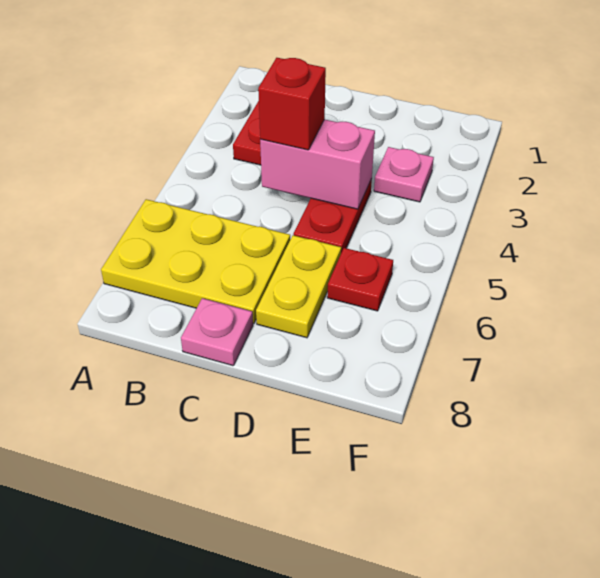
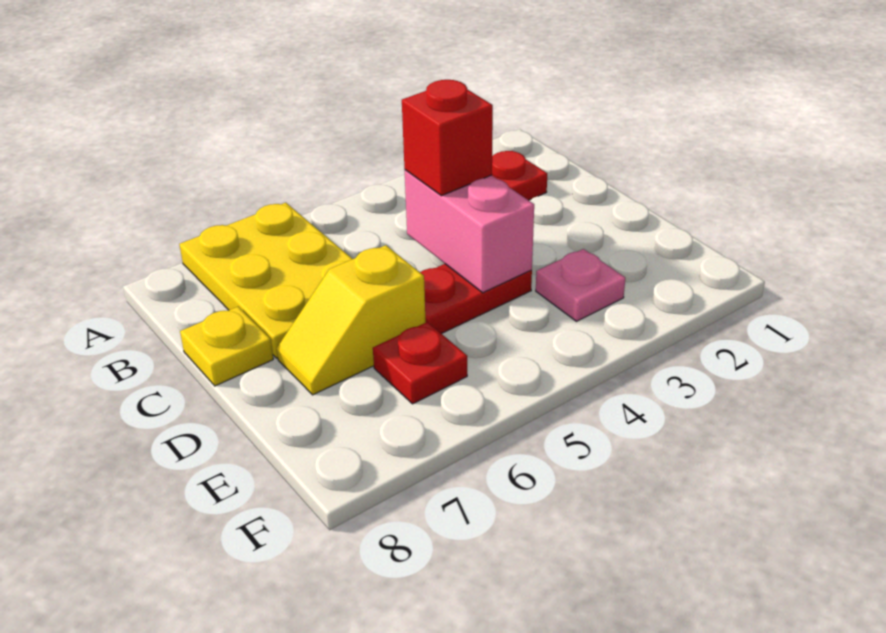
pink plate C8 level 1 -> yellow plate C8 level 1
yellow plate D6:D7 level 1 -> yellow slope D6:D7 level 1 top 6

